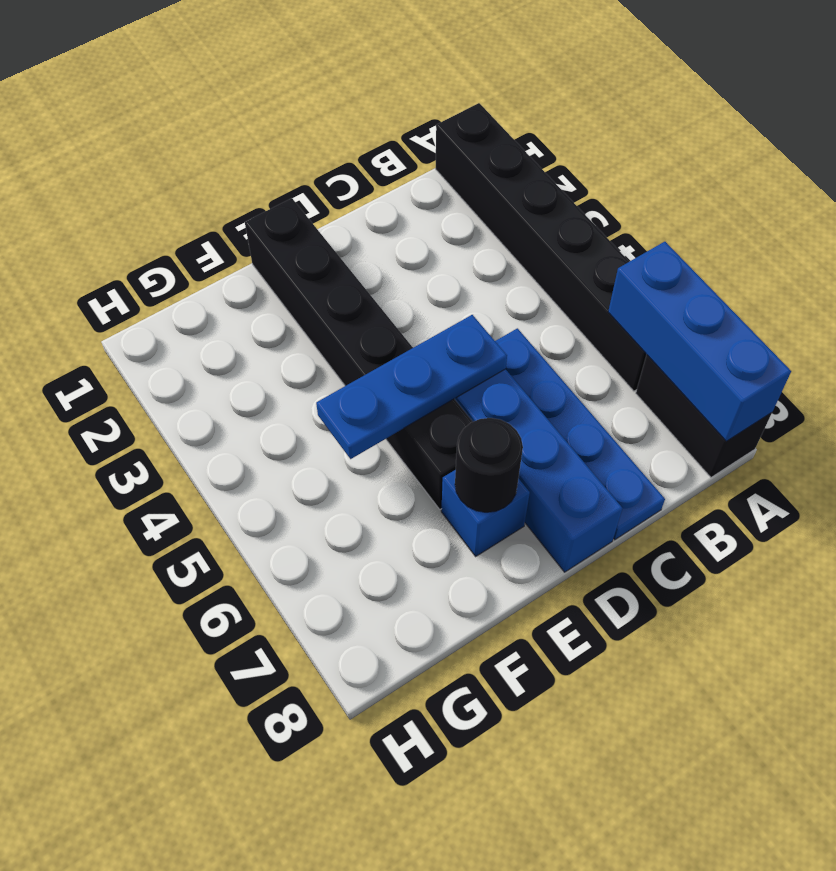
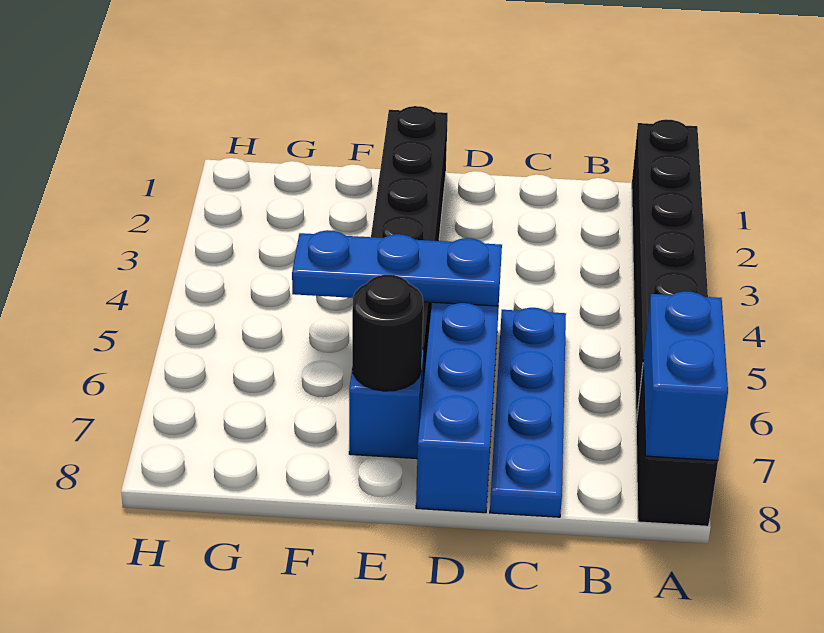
blue brick A6:A8 level 2 -> blue brick A7:A8 level 2

